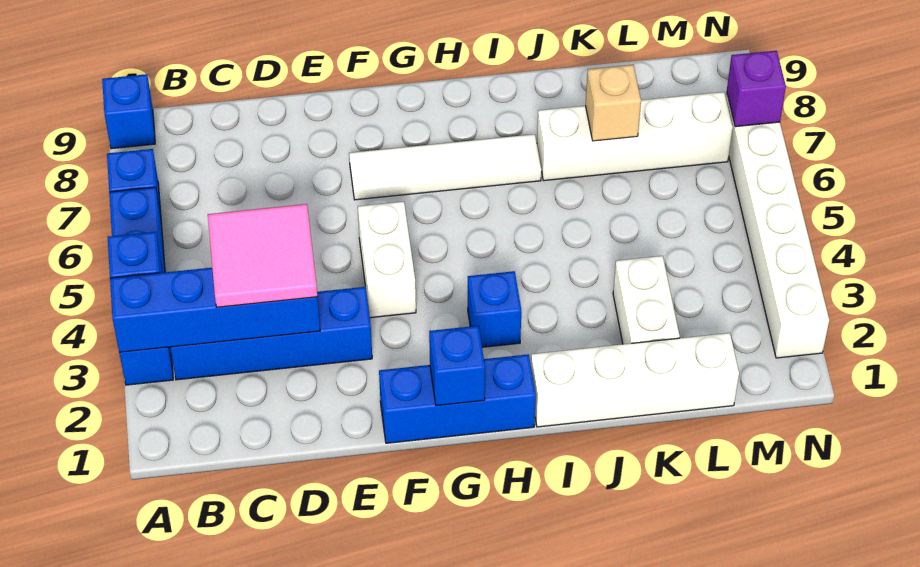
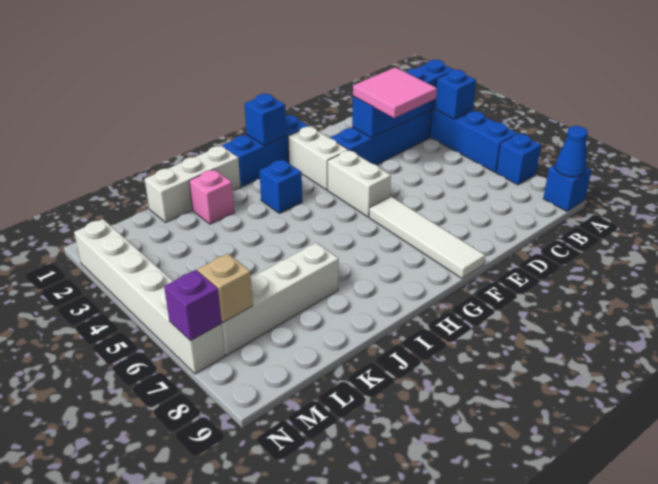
none -> blue cone A9 level 2
white tile F7:I7 level 1 -> white tile F6:F9 level 1
white brick I1:L1 level 1 -> white brick I1:K1 level 1
none -> pink brick J2 level 1
white brick K2:K3 level 1 -> white brick F2:F3 level 1
tan brick K7 level 2 -> tan brick M7 level 2

